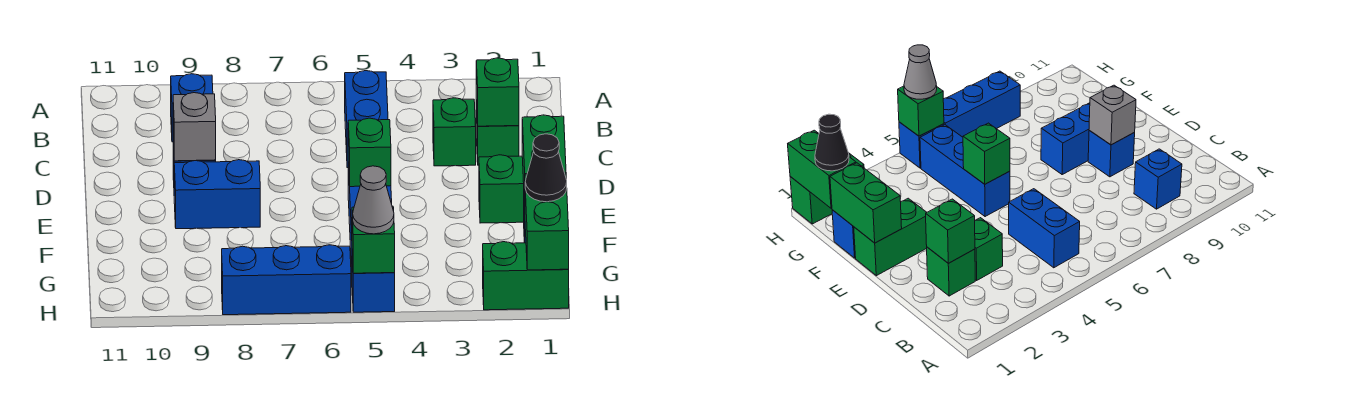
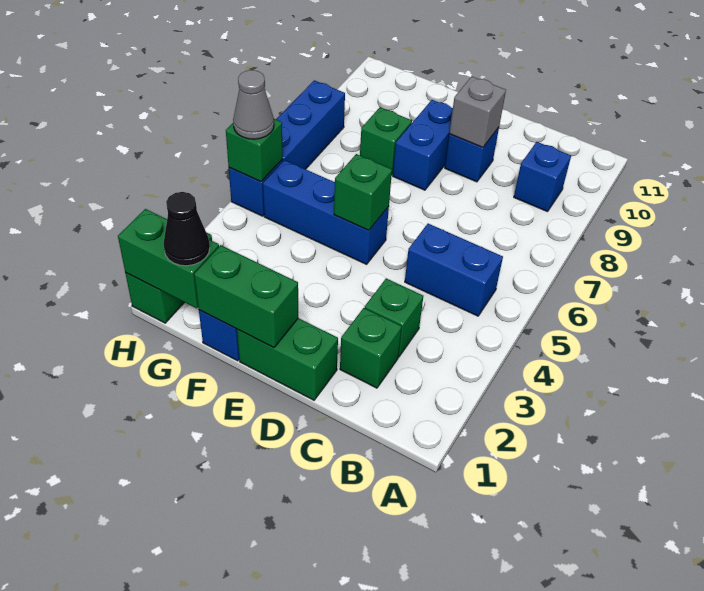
green brick C2 level 2 -> green brick F8 level 1
green brick E1:E2 level 1 -> green brick D1:E1 level 1

